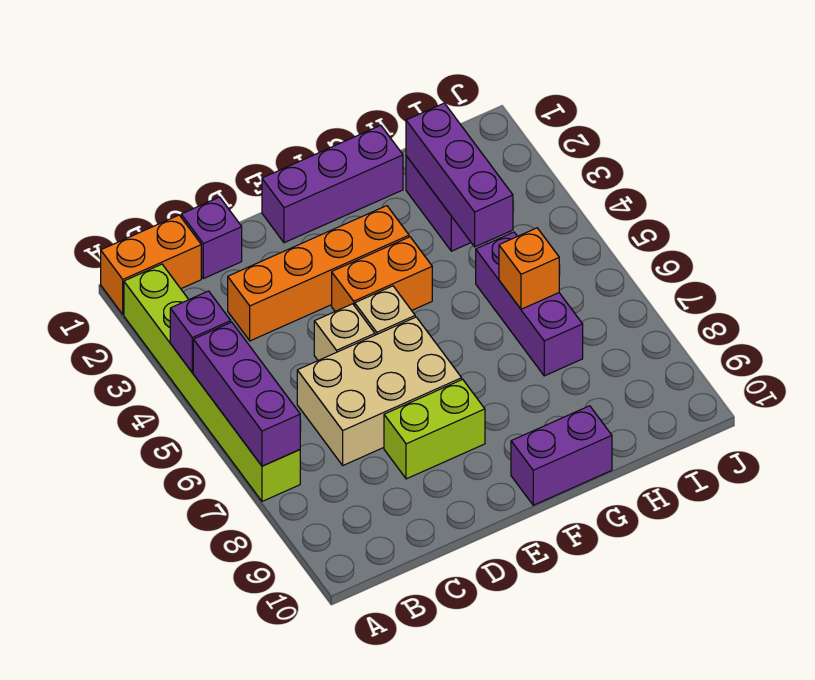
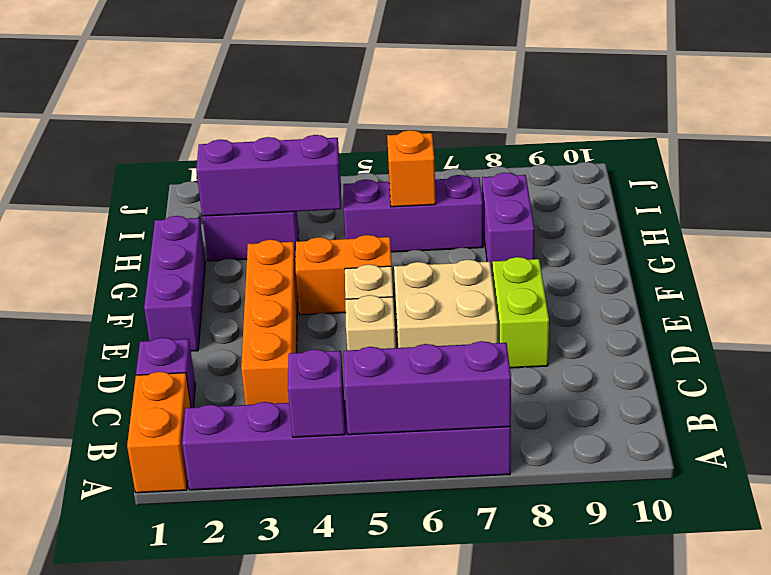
lime brick A2:A7 level 1 -> purple brick A2:A7 level 1
tan brick C6:E7 level 1 -> tan brick D6:E7 level 1
orange brick E4:F4 level 1 -> orange brick F4:F5 level 1
purple brick F10:G10 level 1 -> purple brick G8:H8 level 1

